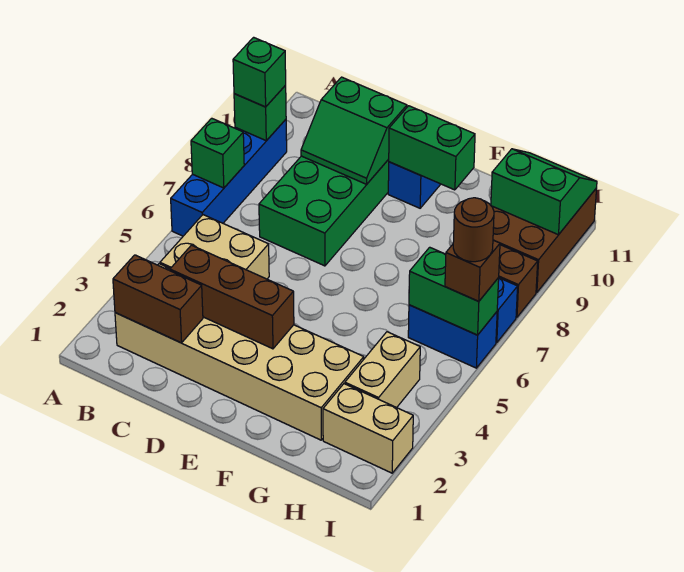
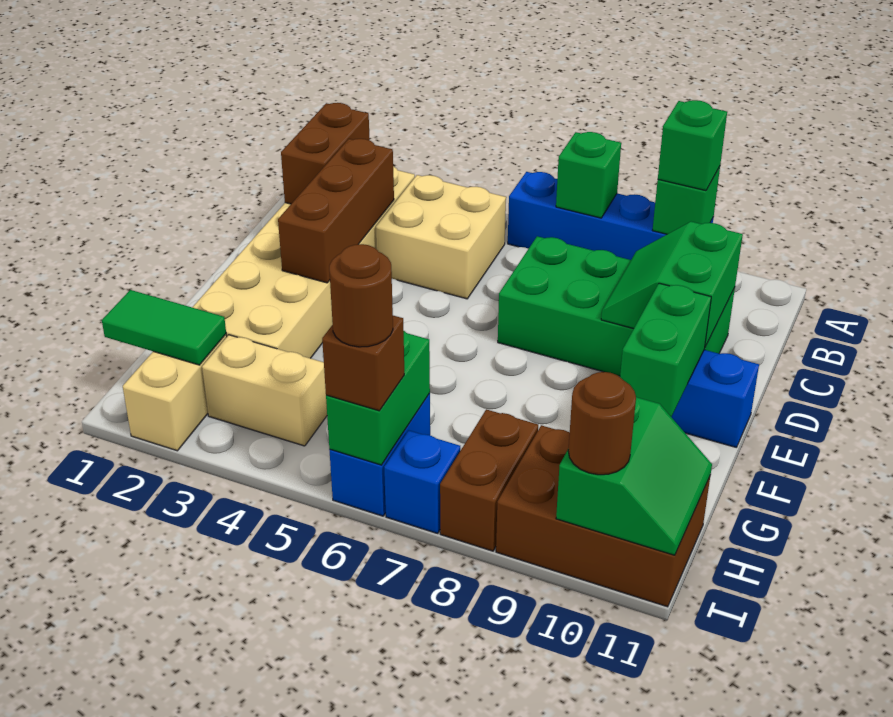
none -> green tile H1:H2 level 2
none -> brown round brick I10 level 3

